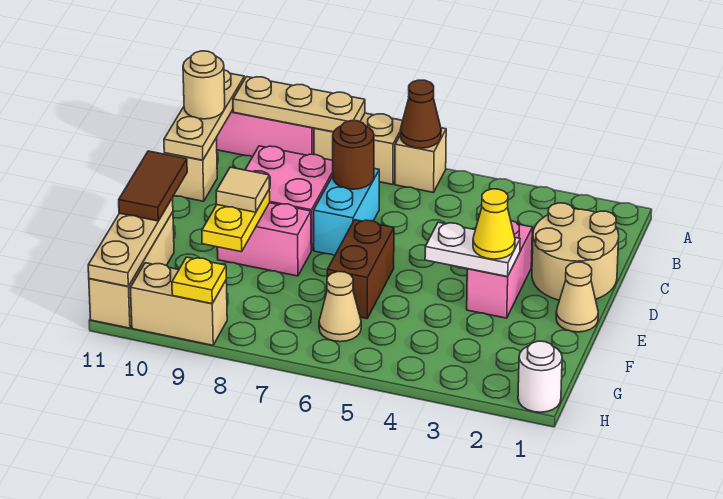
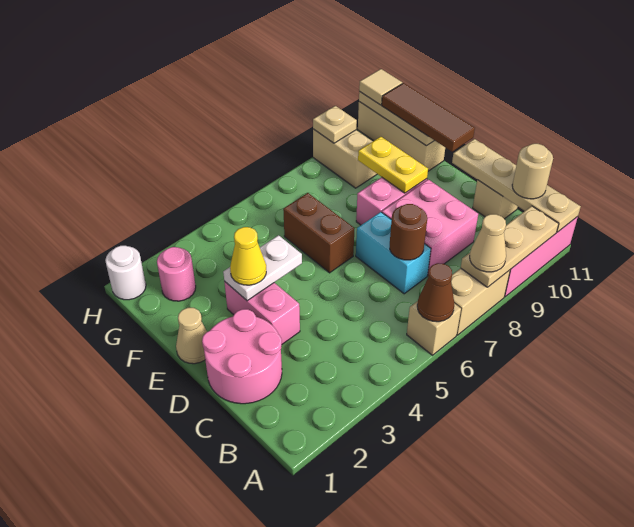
tan plate A11:C11 level 2 -> tan plate A11:D11 level 2
tan round brick C1:D2 level 1 -> pink round brick C1:D2 level 1
tan tile E9 level 3 -> tan tile H11 level 3
brown tile E11:F11 level 3 -> brown tile E11:G11 level 3
none -> pink round brick G2 level 1
tan cone G6 level 1 -> tan cone A8 level 3
tan brick H9:H10 level 1 -> tan brick G9:H9 level 1
yellow plate H9 level 2 -> tan plate H9 level 2

